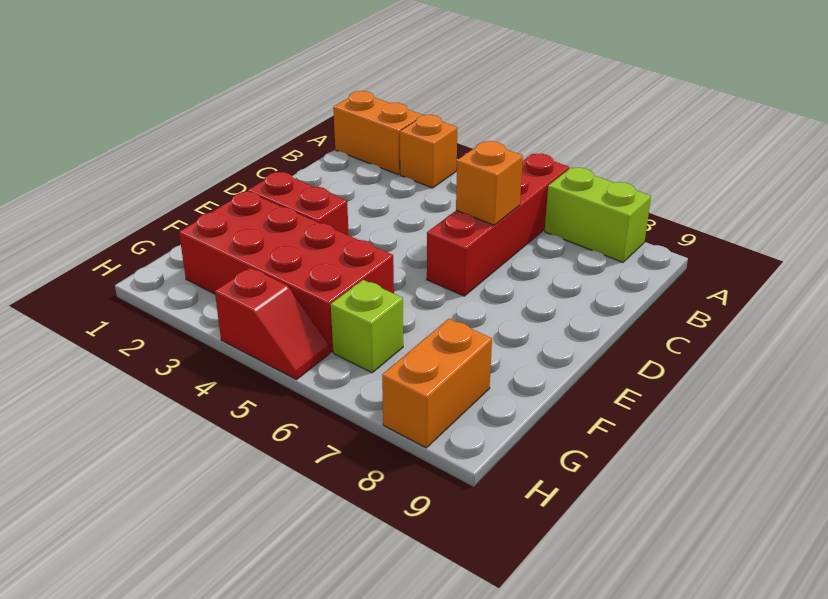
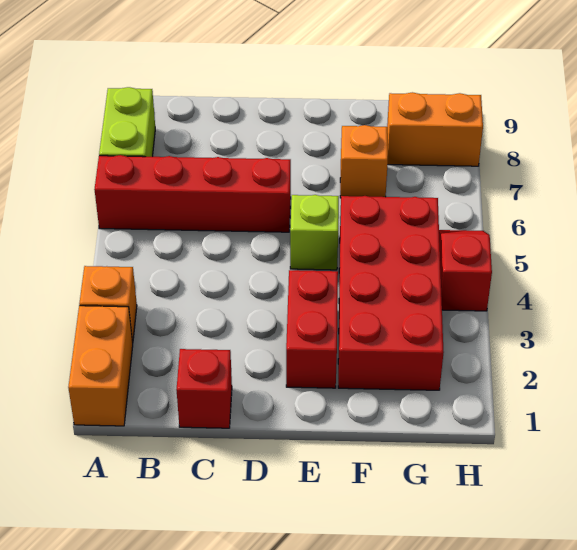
none -> red brick C1 level 1
orange brick C6 level 2 -> orange brick F7 level 1
lime brick G6 level 1 -> lime brick E5 level 1

